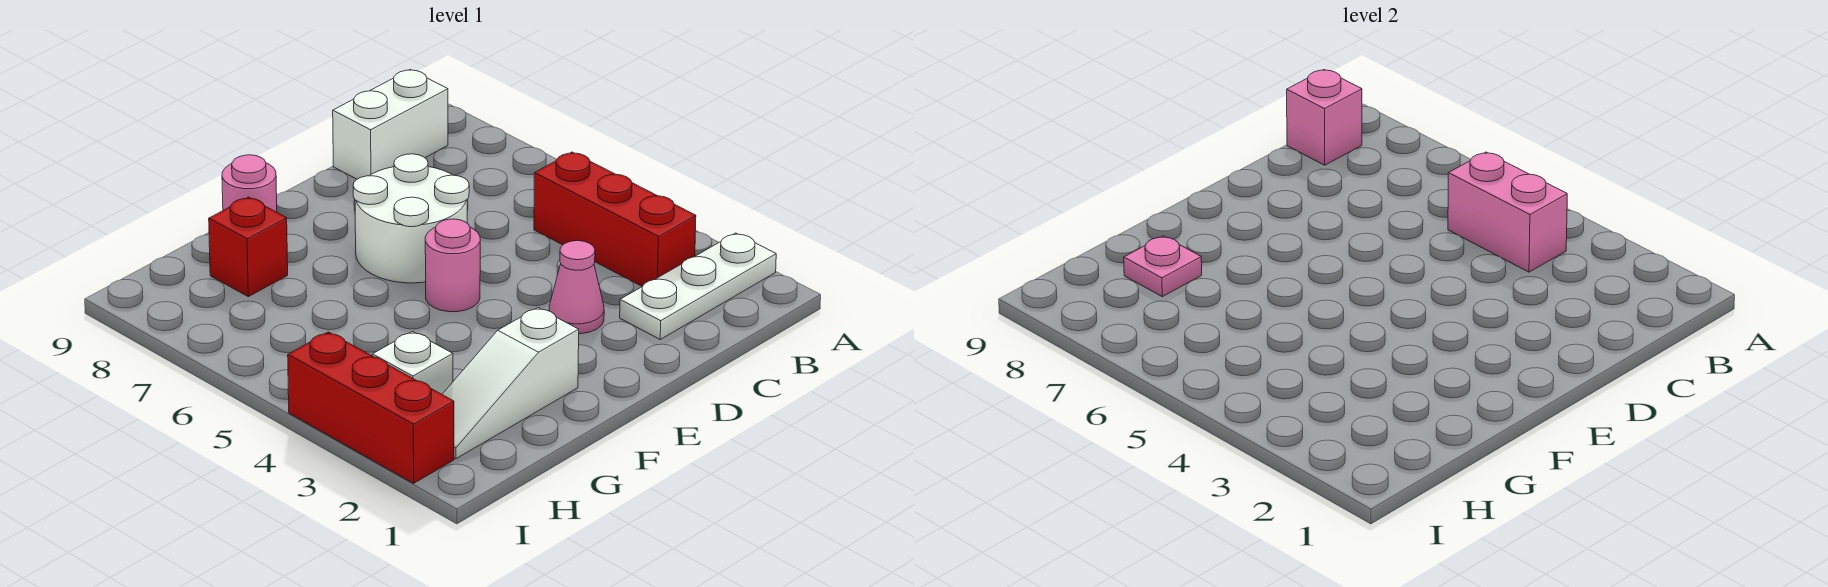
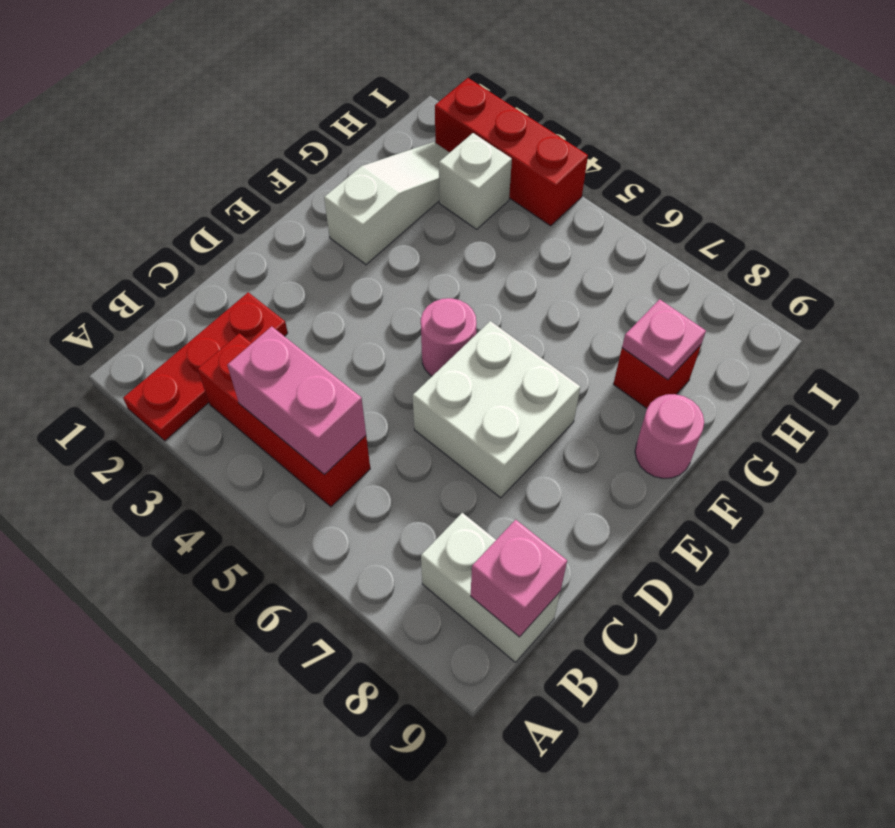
white plate A2:C2 level 1 -> red plate A2:C2 level 1
white brick B9:C9 level 1 -> white brick B8:B9 level 1
pink cone D3 level 1 -> none
white round brick D6:E7 level 1 -> white brick D6:E7 level 1

